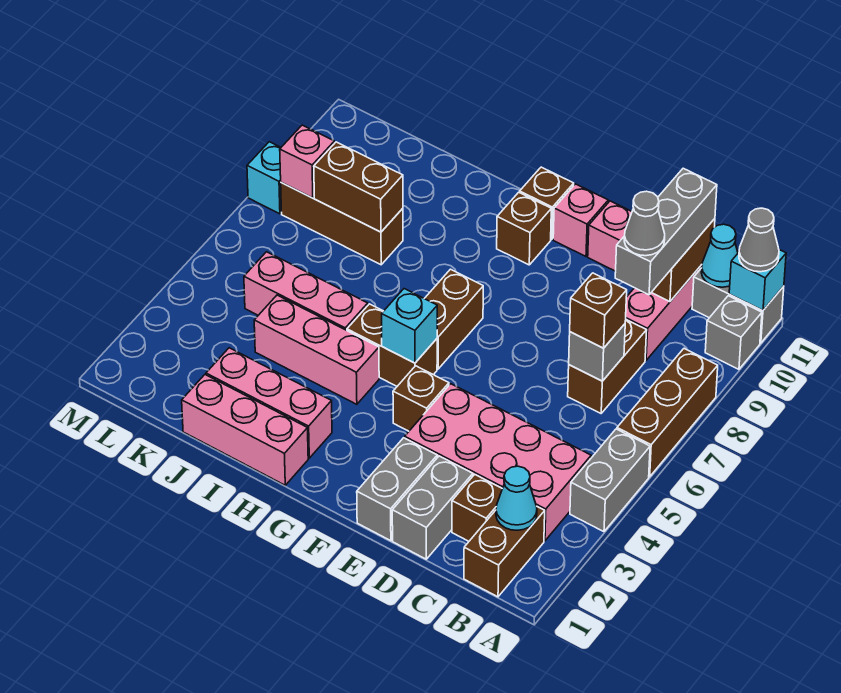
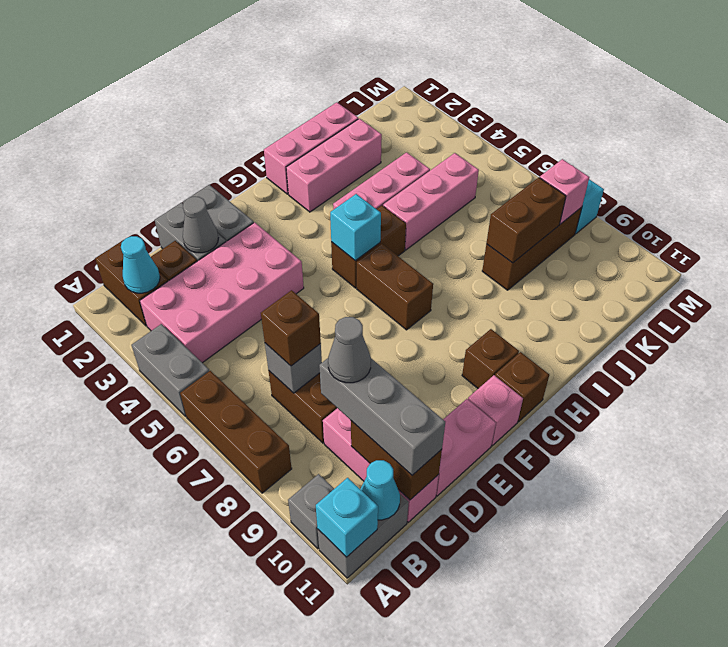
grey cone A11 level 3 -> grey cone D2 level 2
brown brick F4 level 1 -> none

